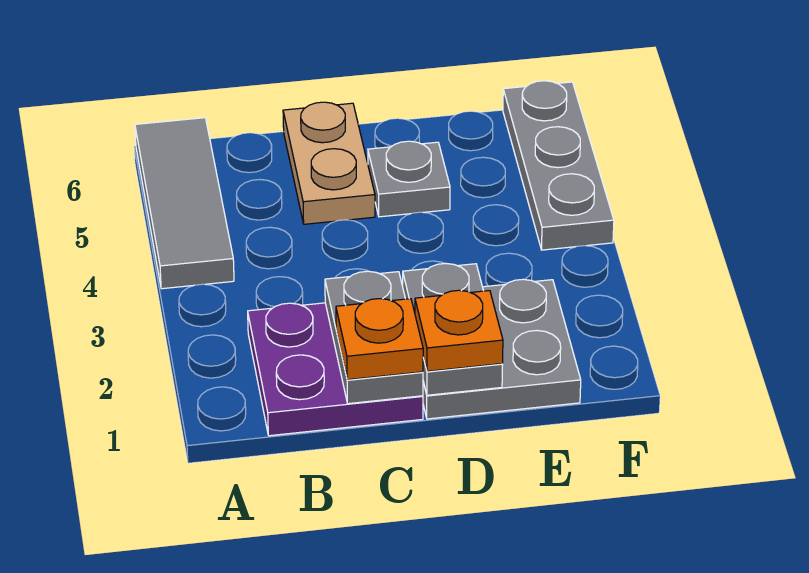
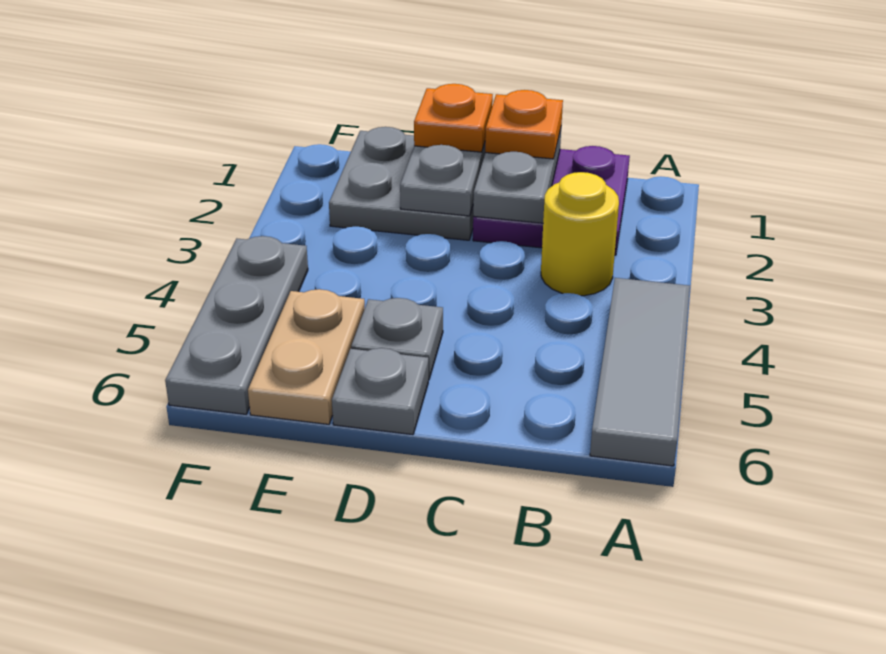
none -> yellow round brick B3 level 1
tan plate C5:C6 level 1 -> tan plate E5:E6 level 1
none -> grey plate D6 level 1

